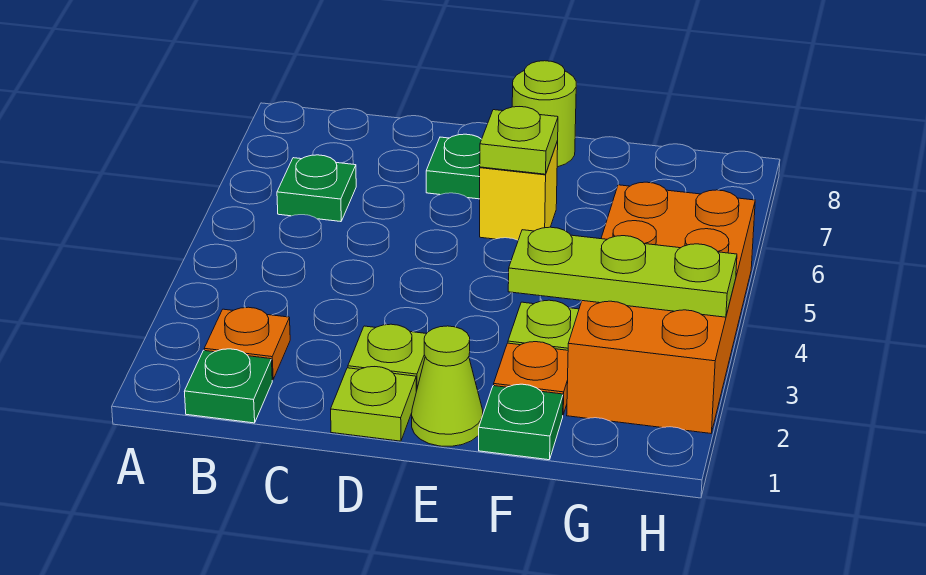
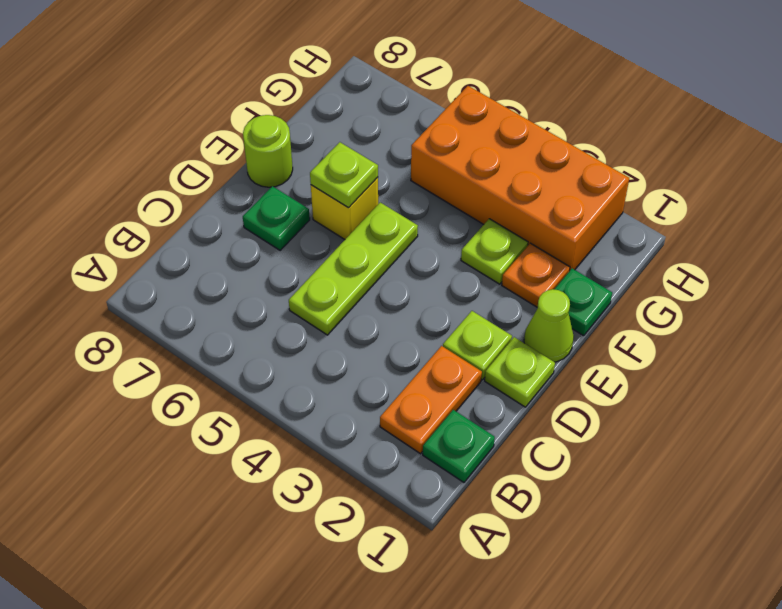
orange plate B2 level 1 -> orange plate B2:C2 level 1
green plate B6 level 1 -> none
lime plate F3:H3 level 2 -> lime plate C5:E5 level 1

